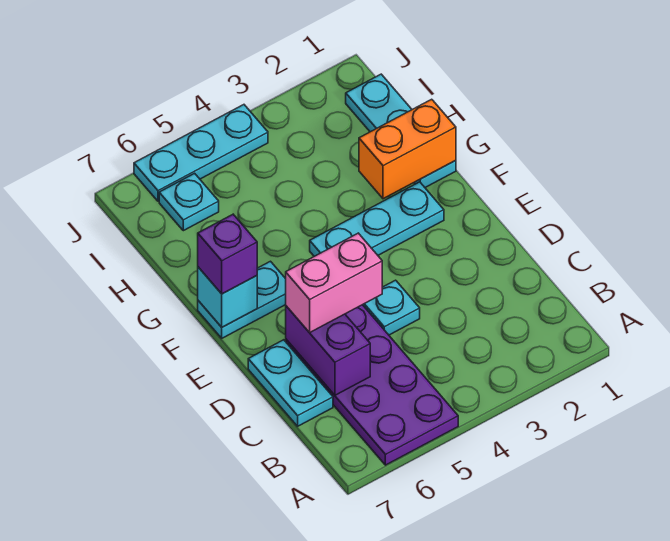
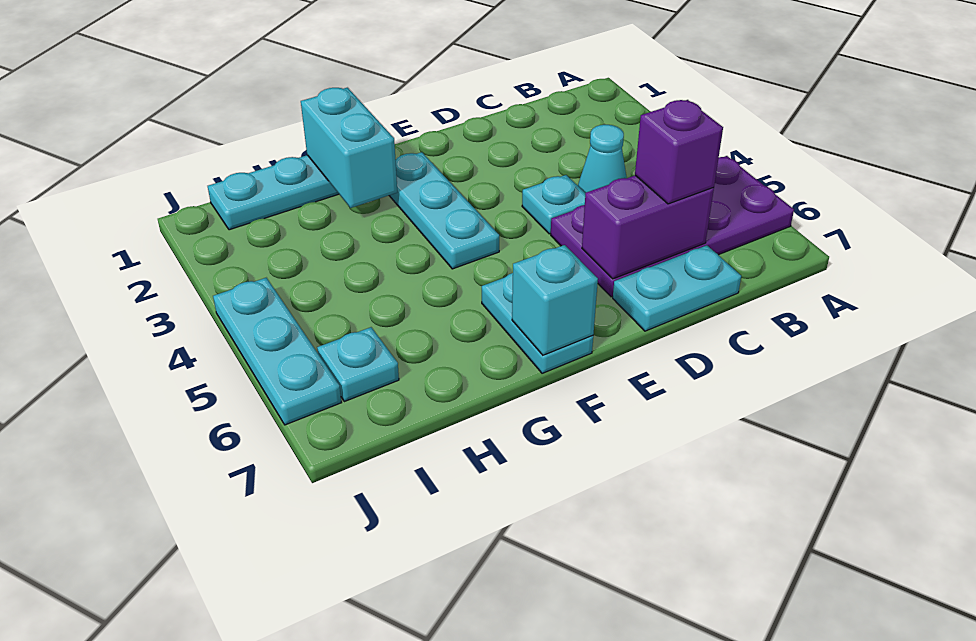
none -> cyan cone C4 level 1
pink brick D5:D6 level 3 -> none
purple brick F7 level 3 -> purple brick C6 level 3
orange brick G1:G2 level 2 -> cyan brick G1:G2 level 2

